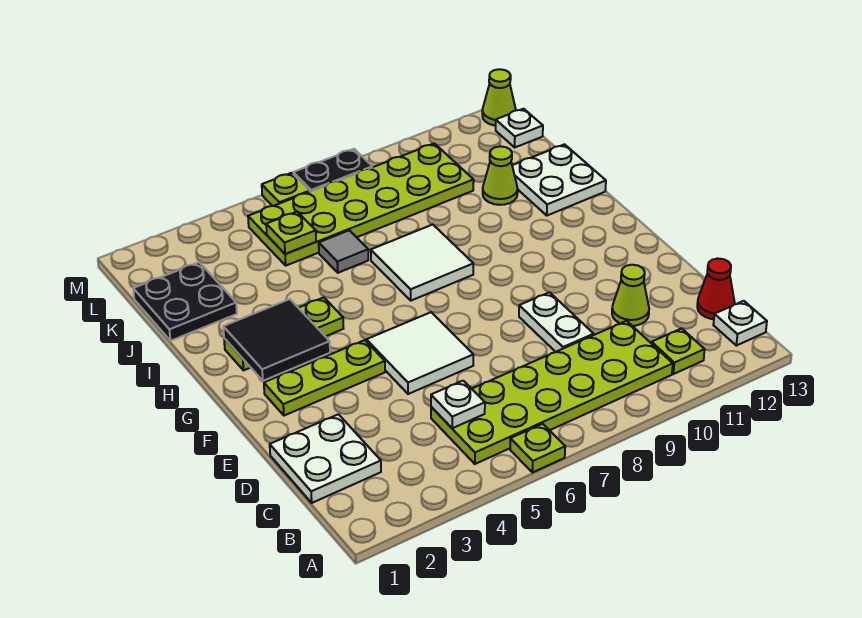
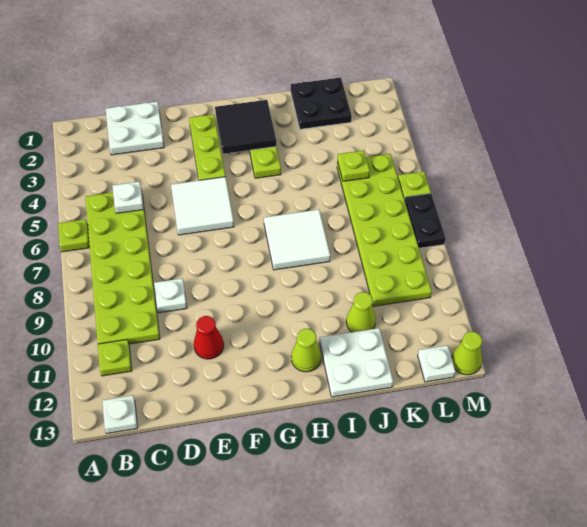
red cone C13 level 1 -> red cone E11 level 1
white plate D9:E9 level 1 -> white plate D9 level 1
lime cone D11 level 1 -> lime cone H12 level 1
grey tile J6 level 1 -> none

